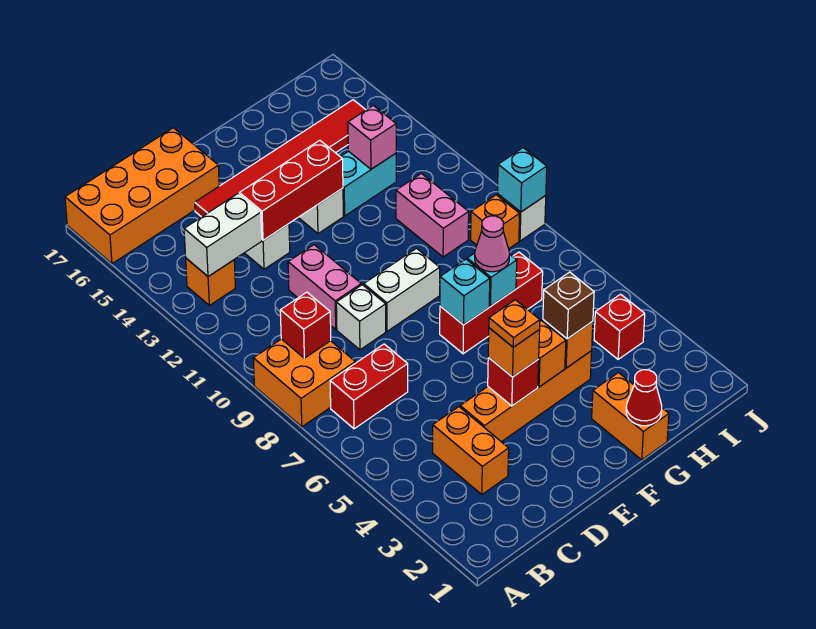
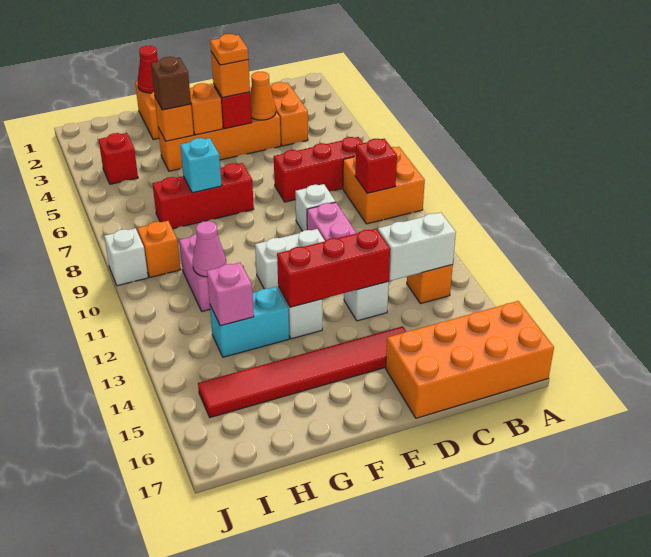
red brick B7:C7 level 1 -> red brick B7:D7 level 1
none -> orange cone D4 level 2
white brick E9:F9 level 1 -> white brick E11:F11 level 1
cyan brick F7 level 2 -> none
pink cone G7 level 3 -> pink cone H11 level 2
cyan brick J9 level 2 -> none

